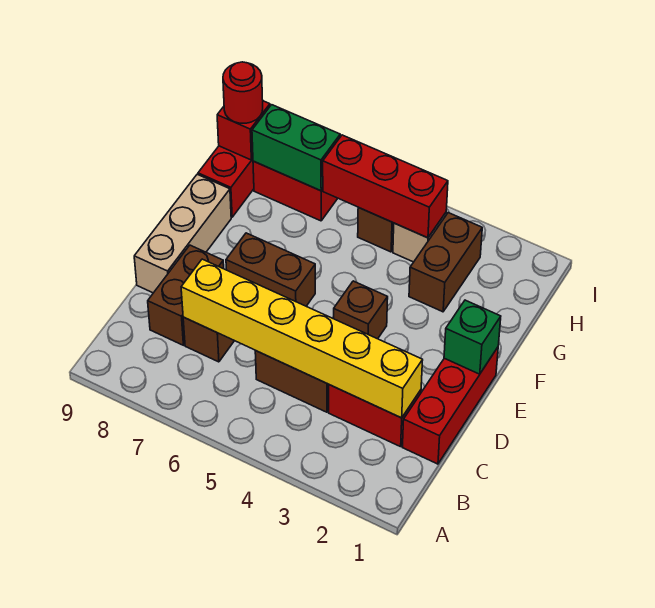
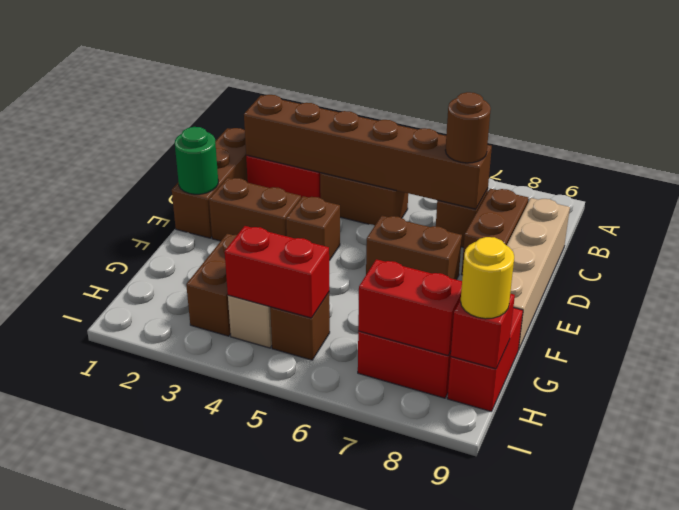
red brick C1:E1 level 1 -> brown brick C1:E1 level 1
yellow brick C2:C7 level 2 -> brown brick C2:C7 level 2
none -> brown round brick C7 level 3
tan brick D9:F9 level 1 -> tan brick C9:F9 level 1
green brick E1 level 2 -> green round brick E1 level 2
none -> brown brick E2:E3 level 1
red brick H4:H6 level 2 -> red brick H4:H5 level 2
green brick H7:H8 level 2 -> red brick H7:H8 level 2
red round brick H9 level 3 -> yellow round brick H9 level 3

